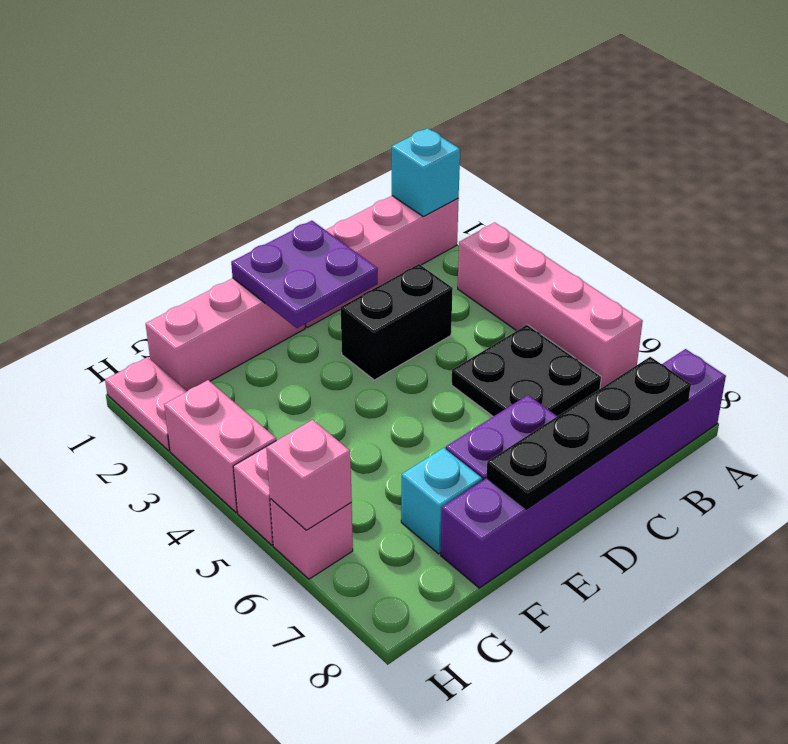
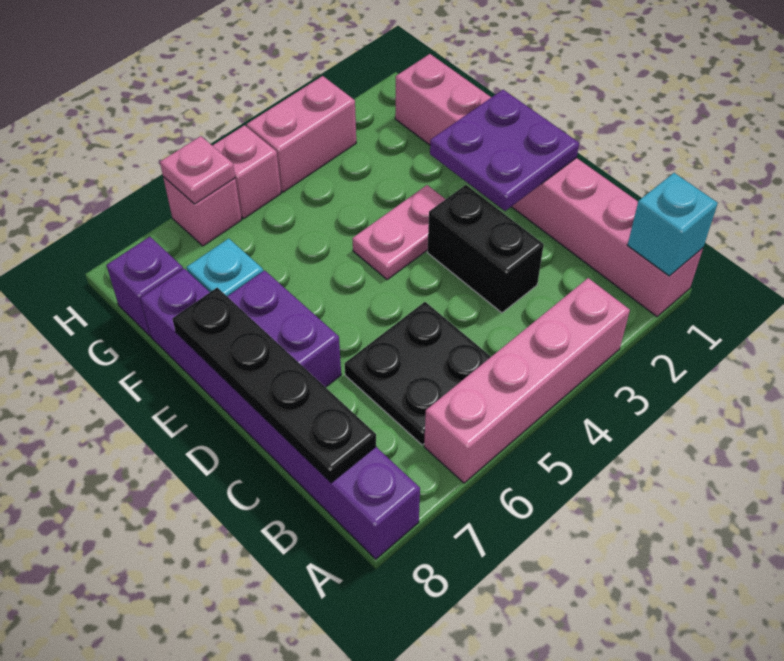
none -> purple brick G8 level 1
pink plate H1:H2 level 1 -> pink plate E3:E4 level 1
pink brick H6 level 2 -> pink plate H6 level 2

